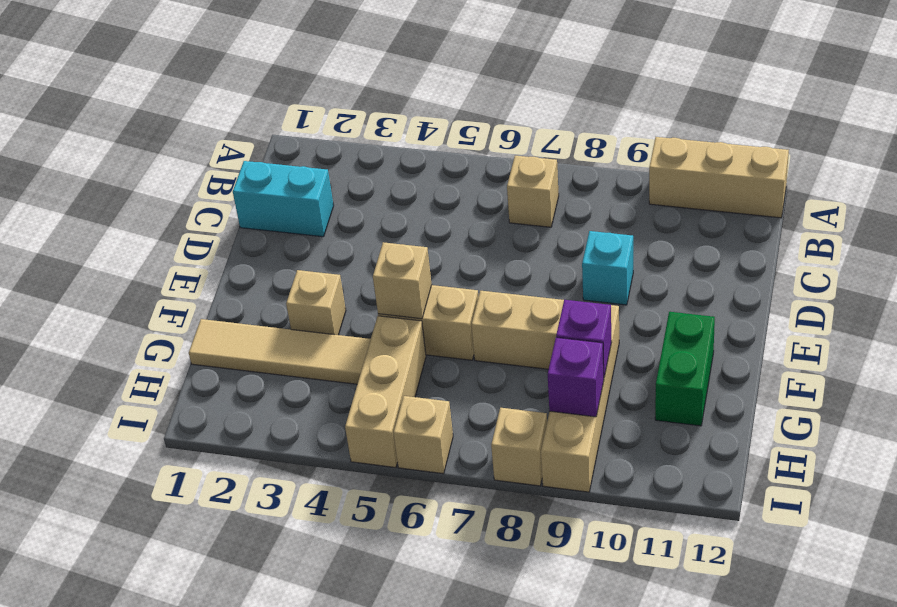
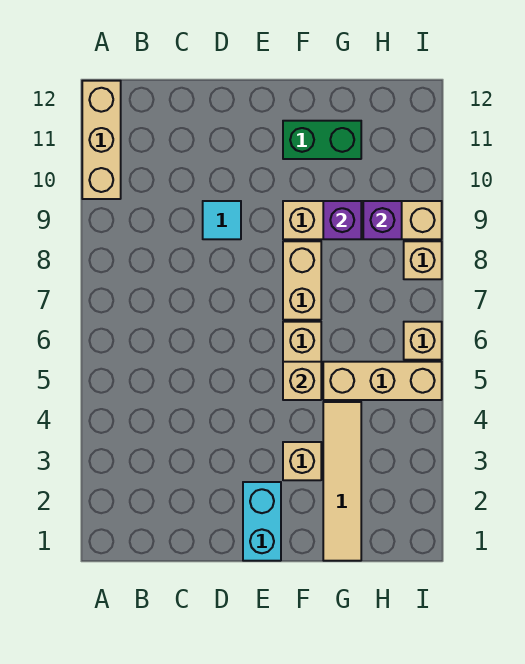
tan brick B7 level 1 -> none
cyan brick C1:C2 level 1 -> cyan brick E1:E2 level 1
cyan brick D9 level 1 -> cyan tile D9 level 1

